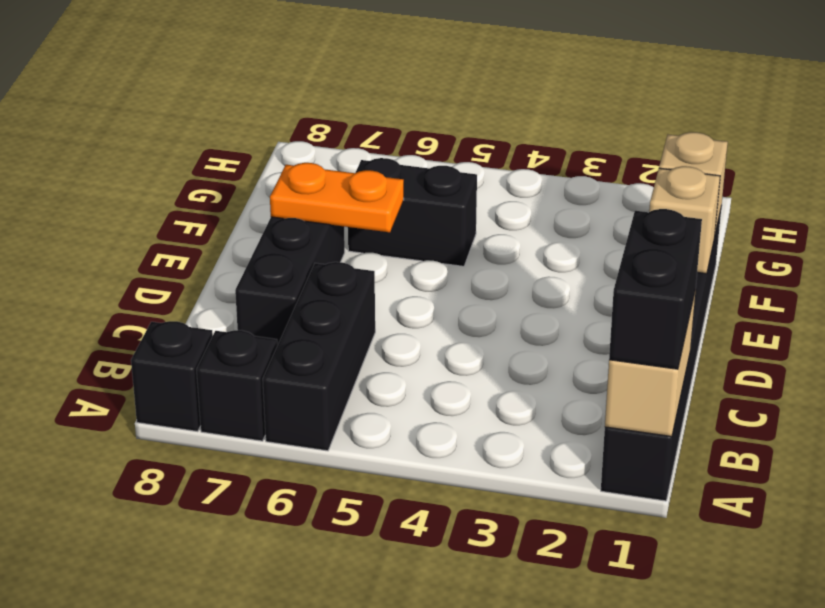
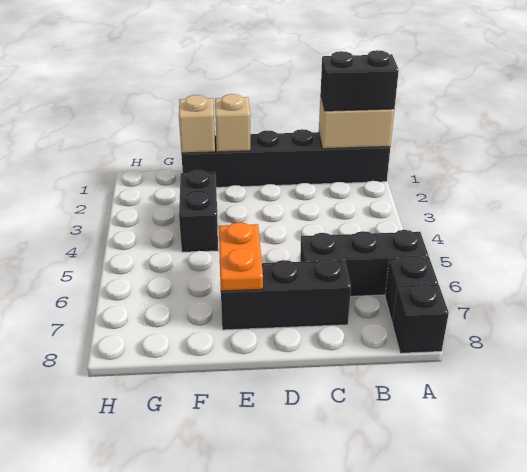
black brick F5:F6 level 1 -> black brick F3:F4 level 1

